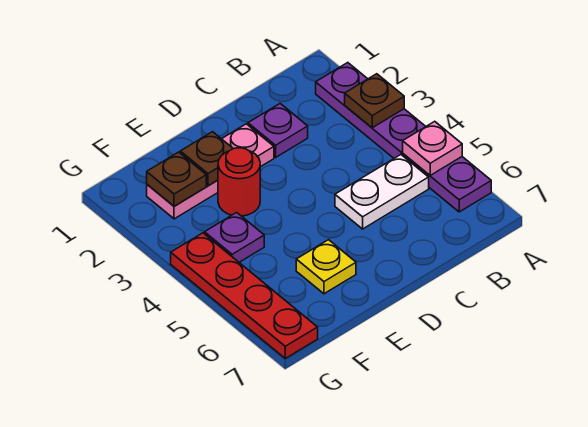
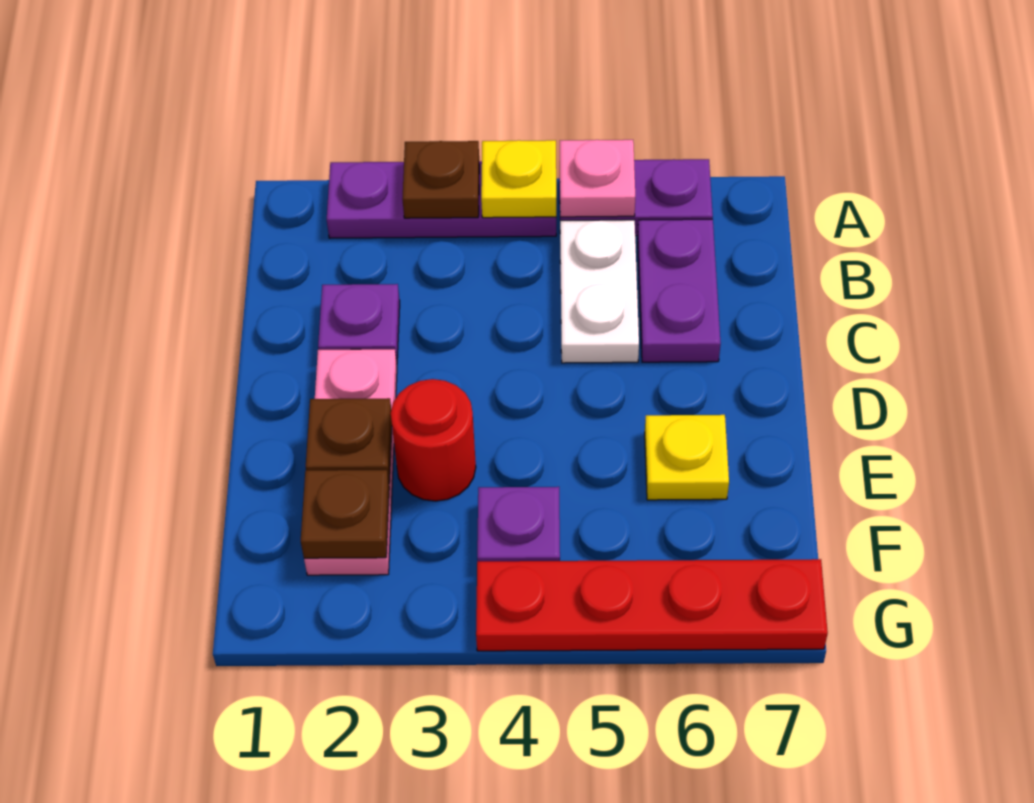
none -> yellow plate A4 level 2
none -> purple plate B6:C6 level 1

